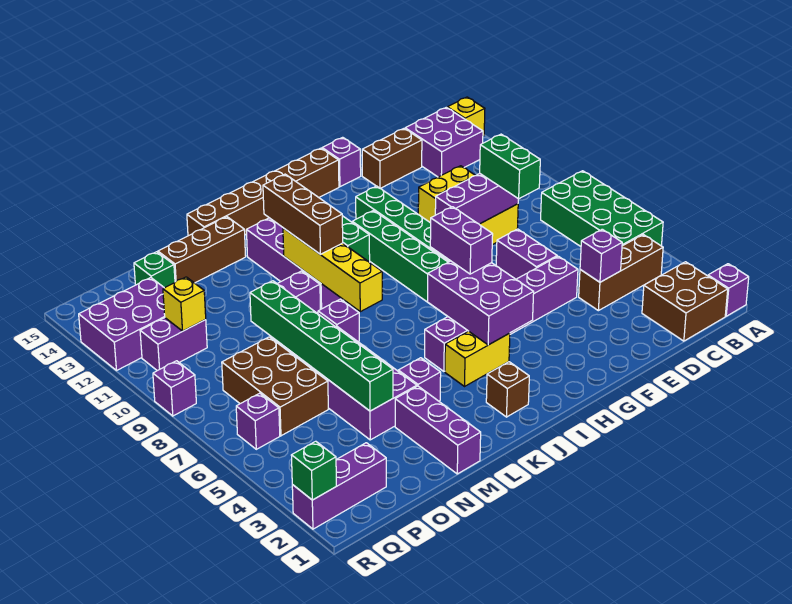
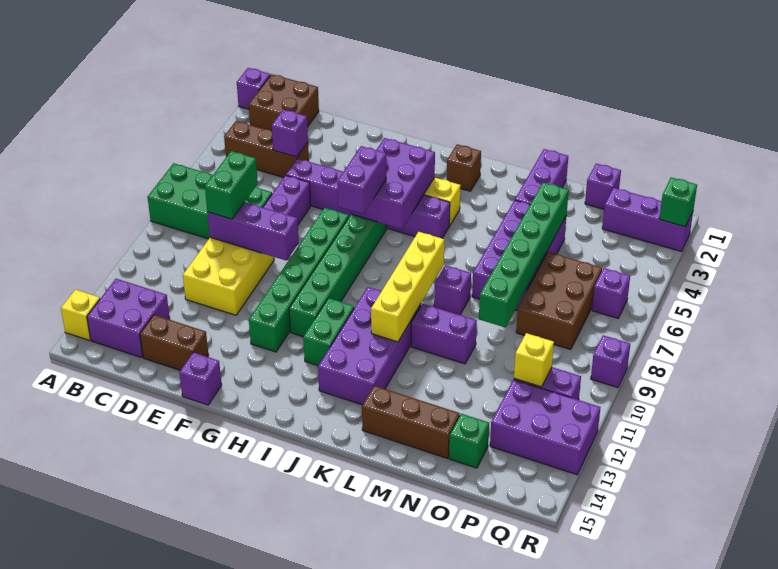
green brick A5:B8 level 1 -> green brick A7:D8 level 1
brown brick G15:L15 level 1 -> none
brown brick K10:K12 level 3 -> none
purple brick L4 level 1 -> purple brick O1 level 1

